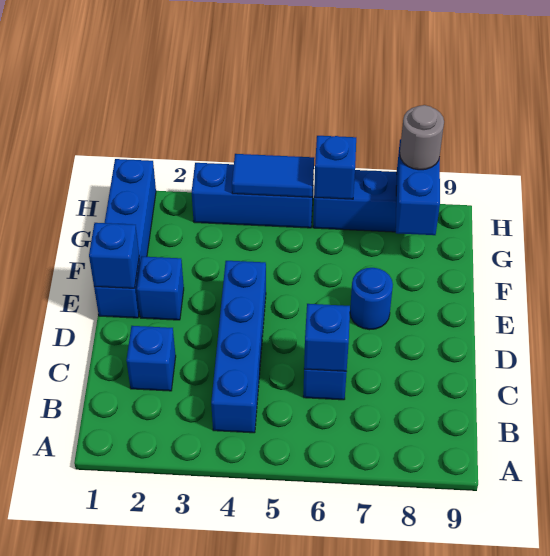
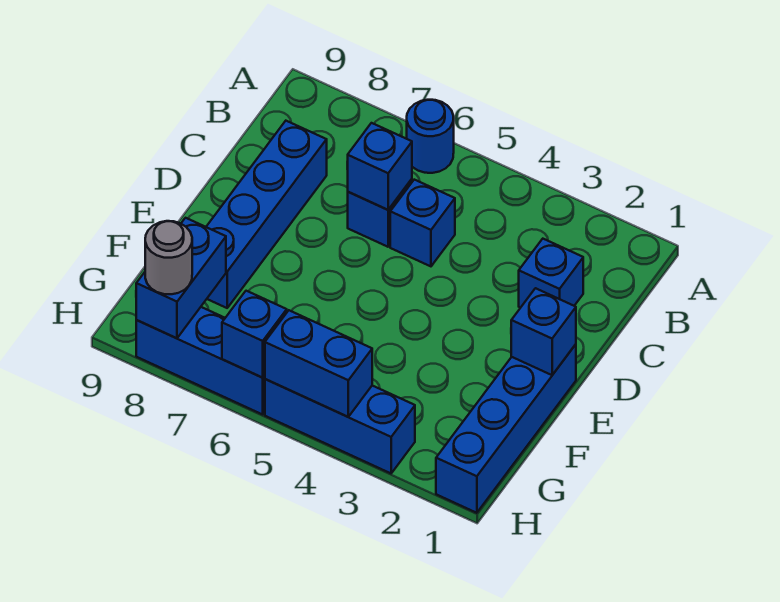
blue brick B4:E4 level 1 -> blue brick C8:F8 level 1
blue brick E2 level 1 -> blue brick C5 level 1
blue round brick E7 level 1 -> blue round brick A6 level 1
blue tile H4:H5 level 2 -> blue brick H4:H5 level 2

